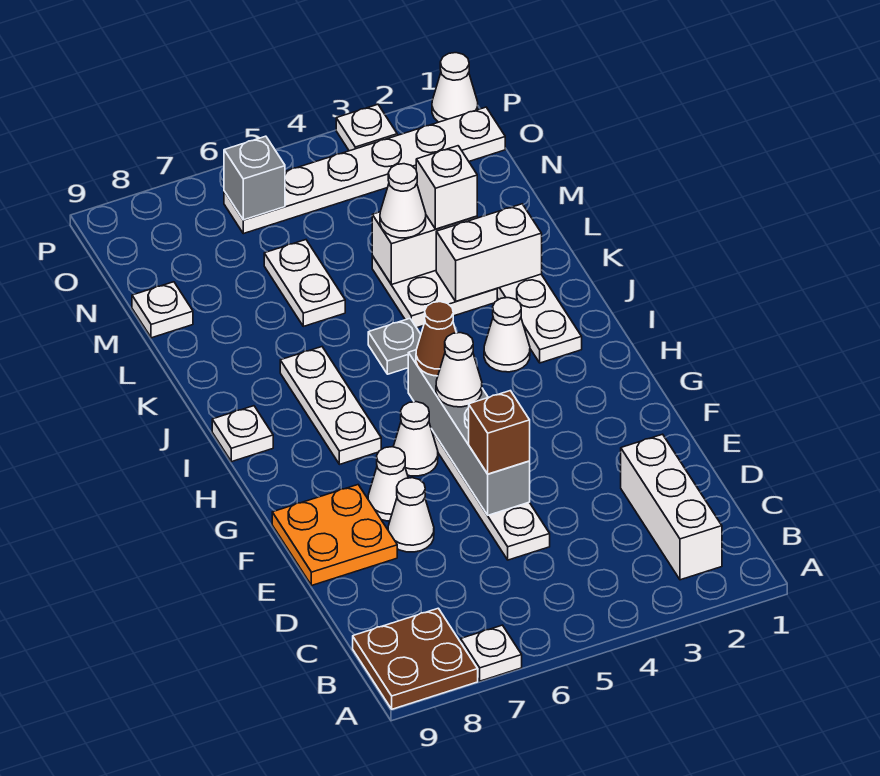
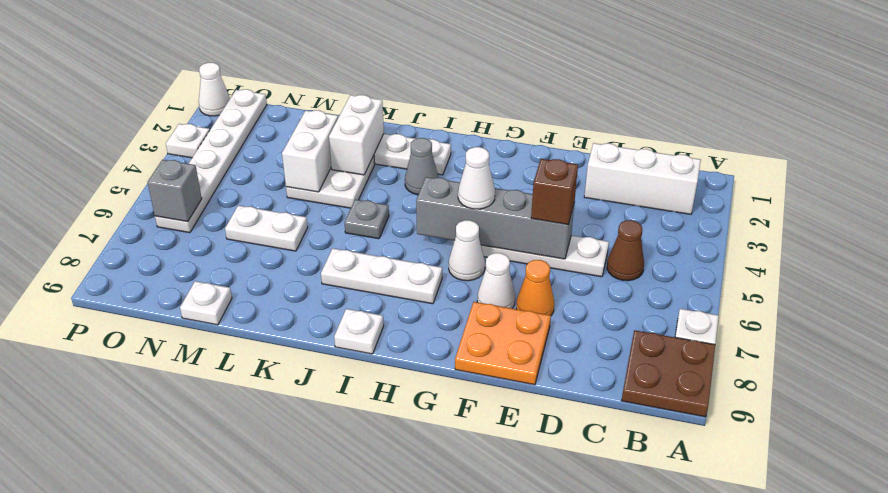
white cone E7 level 1 -> orange cone E7 level 1
brown cone H5 level 3 -> brown cone C5 level 1
white cone I3 level 1 -> grey cone I3 level 1
white brick L3 level 3 -> none
white cone L4 level 3 -> none

